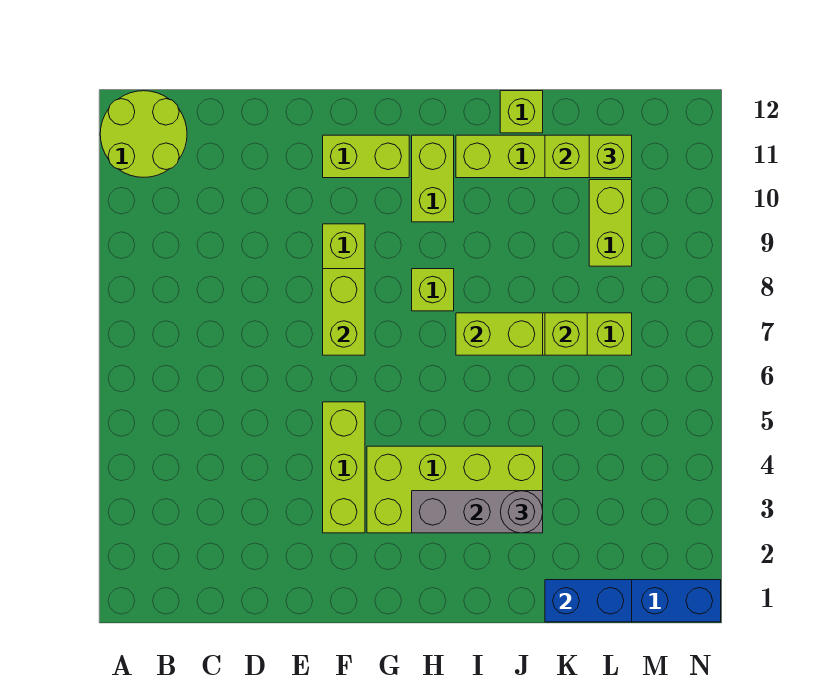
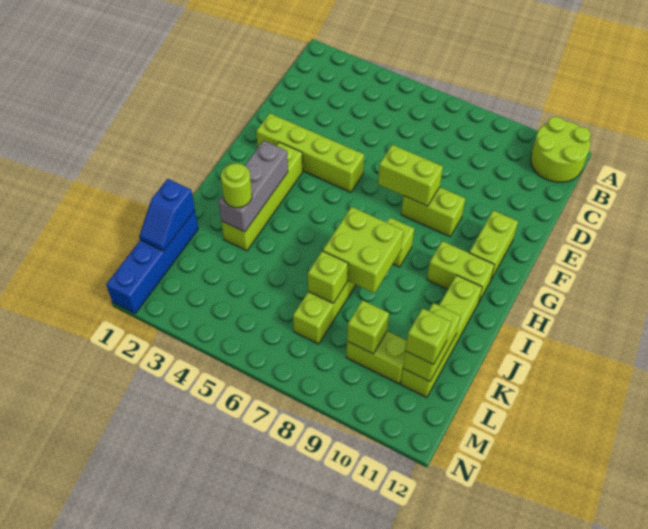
lime brick F3:F5 level 1 -> lime brick F2:F5 level 1
lime brick G3:J4 level 1 -> lime brick G3:J3 level 1
lime brick I7:J7 level 2 -> lime brick I7:J8 level 2
grey round brick J3 level 3 -> lime round brick J3 level 3
lime brick J12 level 1 -> lime brick L9 level 2
blue brick K1:L1 level 2 -> blue slope K1:L1 level 2 top K

